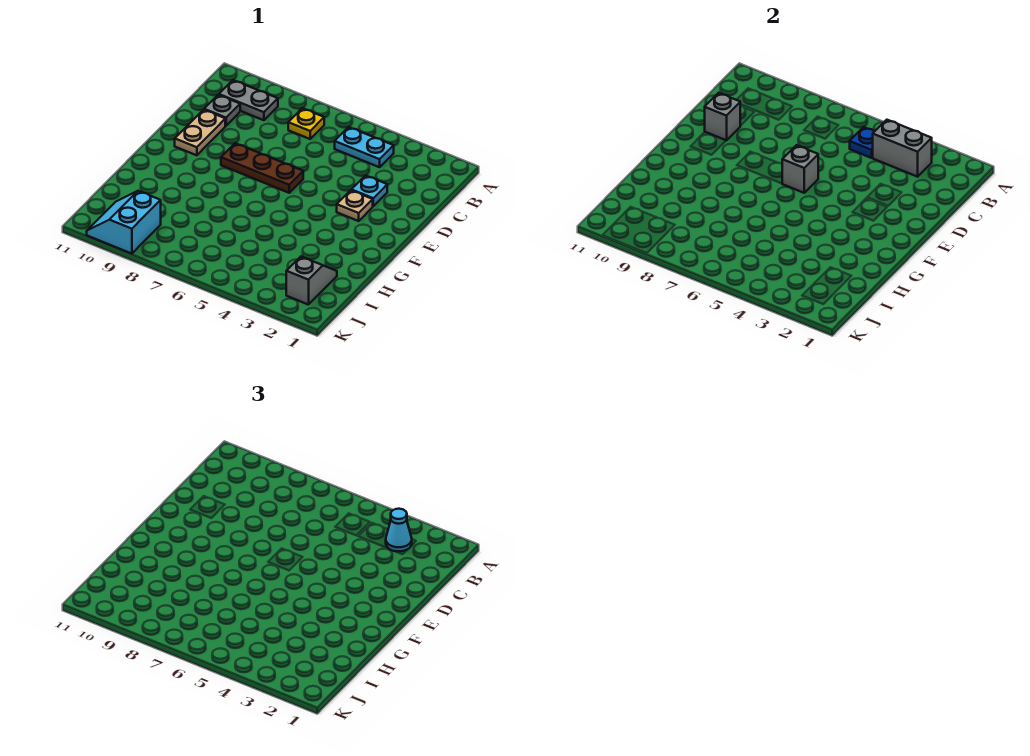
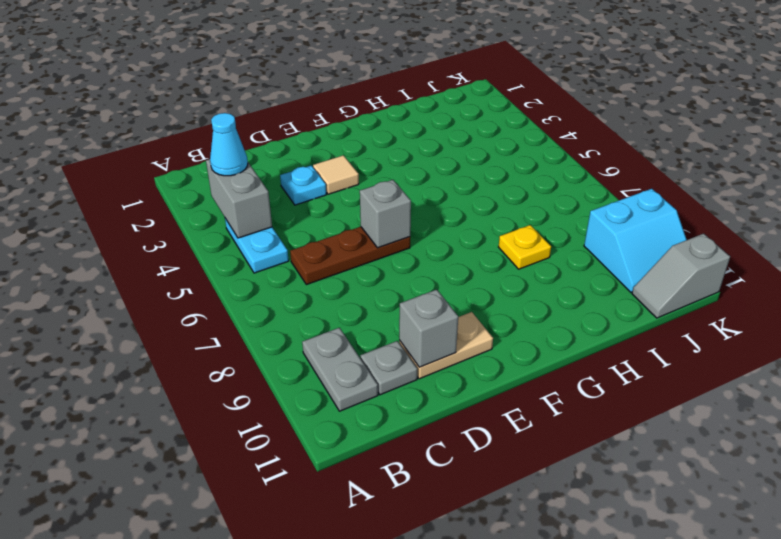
blue plate B5 level 2 -> none
yellow plate B7 level 1 -> yellow plate H8 level 1
tan plate E3 level 1 -> tan tile E3 level 1
brown plate E6:E8 level 1 -> brown plate C6:E6 level 1
grey slope I2:J2 level 1 top J -> grey slope J11:K11 level 1 top K

